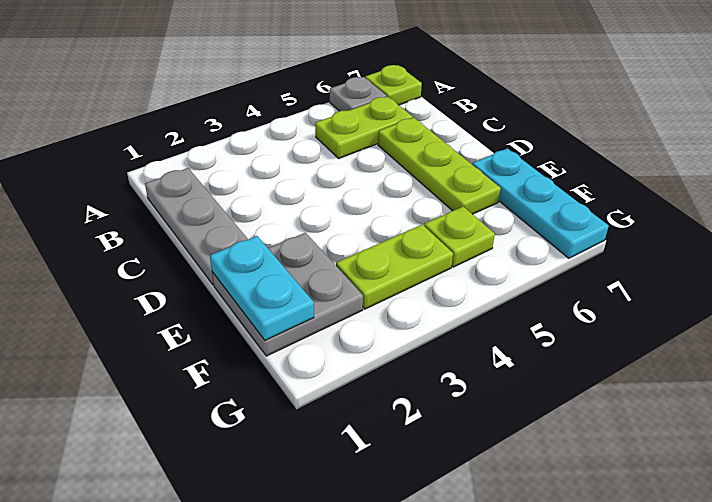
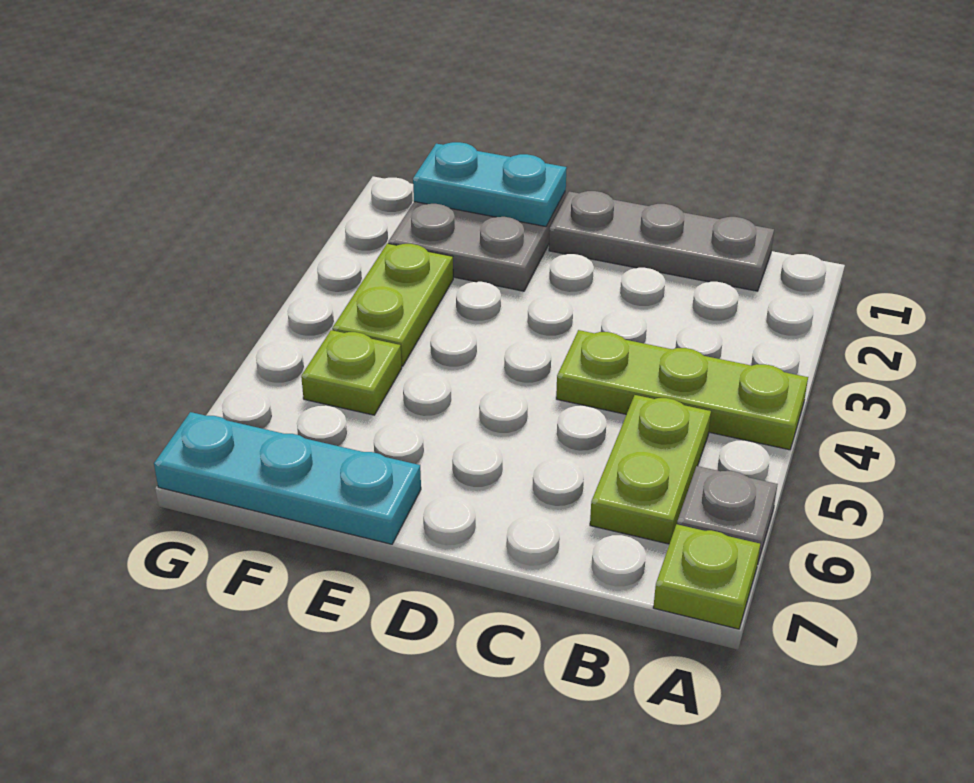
lime plate C6:E6 level 1 -> lime plate A4:C4 level 1

